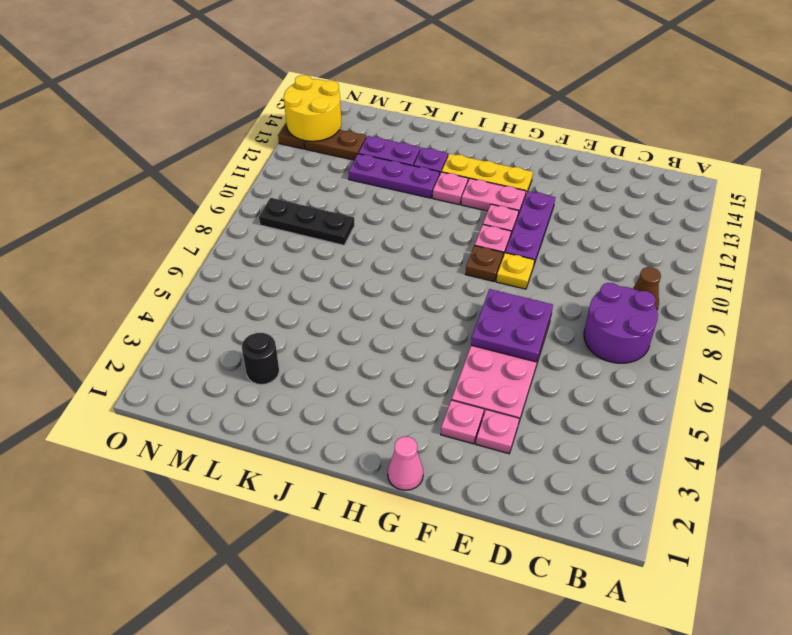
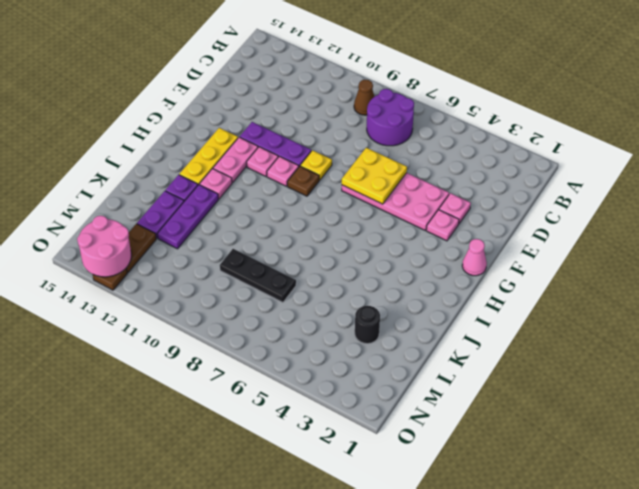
purple plate E6:F7 level 2 -> yellow plate E6:F7 level 2
black plate L9:N9 level 1 -> black plate L7:L9 level 1
yellow round brick N13:O14 level 2 -> pink round brick N13:O14 level 2

